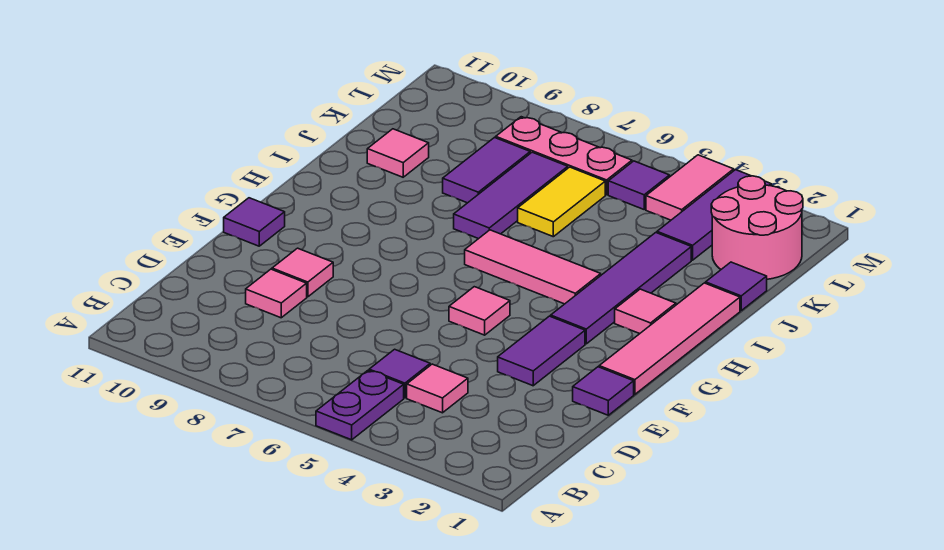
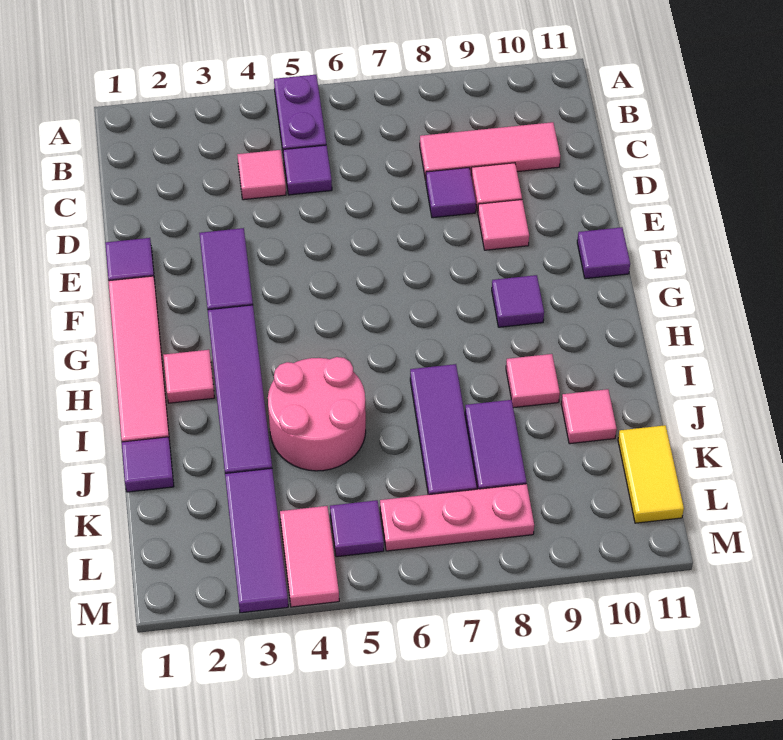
none -> purple tile D8 level 1
pink tile F5 level 1 -> pink tile I9 level 1
none -> purple tile G9 level 1
pink tile H4:H6 level 1 -> pink tile C8:C10 level 1
yellow tile J6:K6 level 1 -> yellow tile K11:L11 level 1
pink round brick K1:L2 level 1 -> pink round brick I4:J5 level 1

